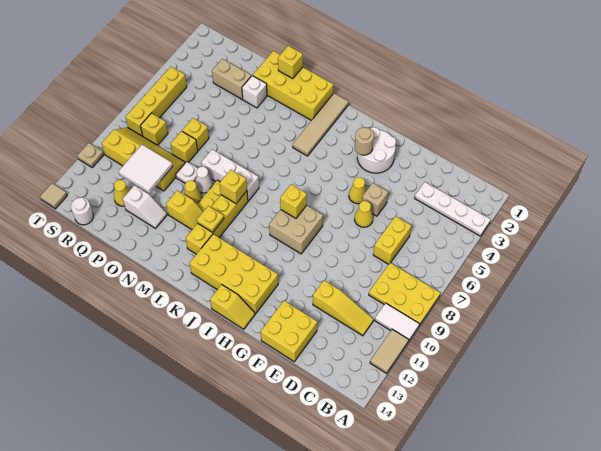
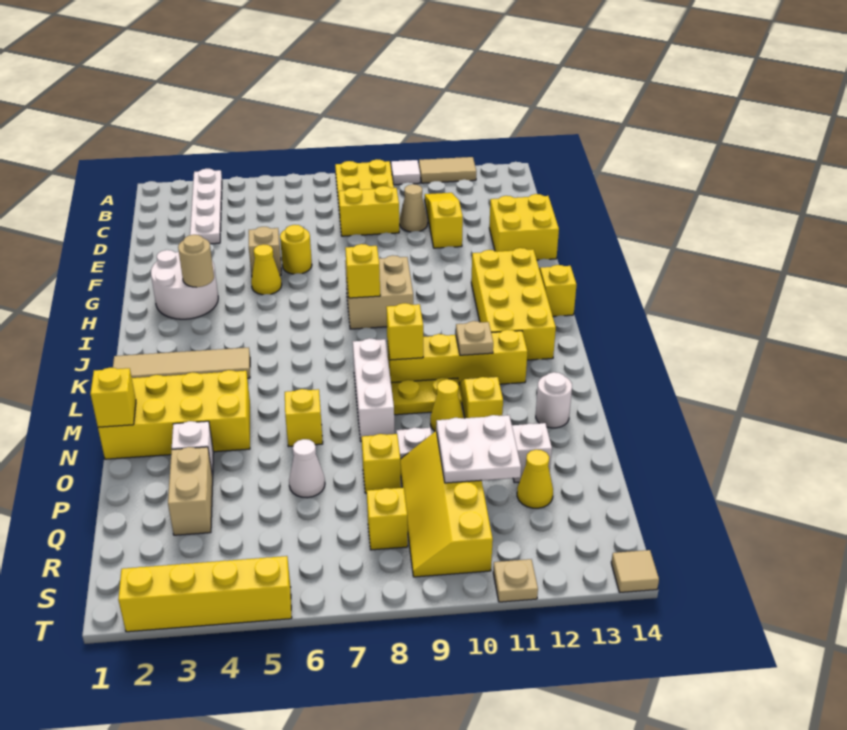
white tile A10:B10 level 1 -> white tile A10 level 1
yellow brick D6:D7 level 1 -> yellow brick D8:D9 level 1
none -> tan cone D10 level 1
yellow cone F6 level 1 -> yellow round brick F6 level 1
yellow brick L1:O2 level 1 -> yellow brick M1:N4 level 1
yellow plate L11 level 2 -> tan plate L11 level 2
white cone N9 level 1 -> white cone P6 level 1
yellow brick P7 level 1 -> yellow brick N6 level 1
white tile P10:Q11 level 2 -> white plate P10:Q11 level 2
white round brick R14 level 1 -> white round brick N13 level 1
yellow brick S5:S8 level 1 -> yellow brick T2:T5 level 1

